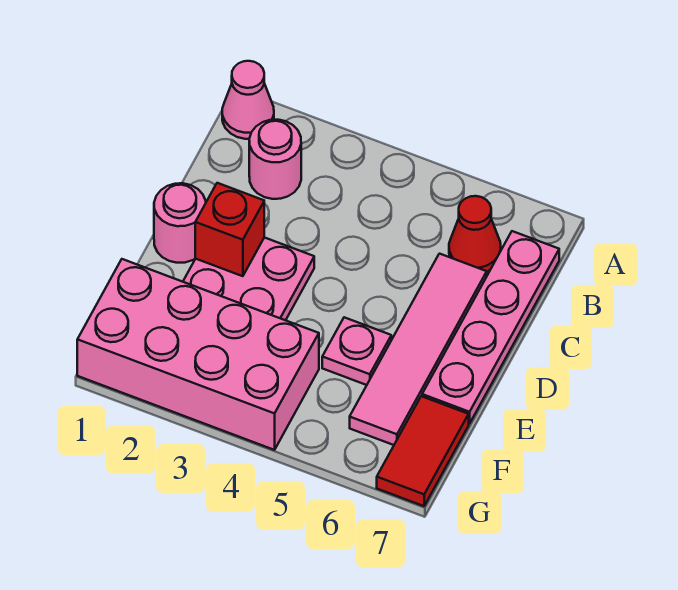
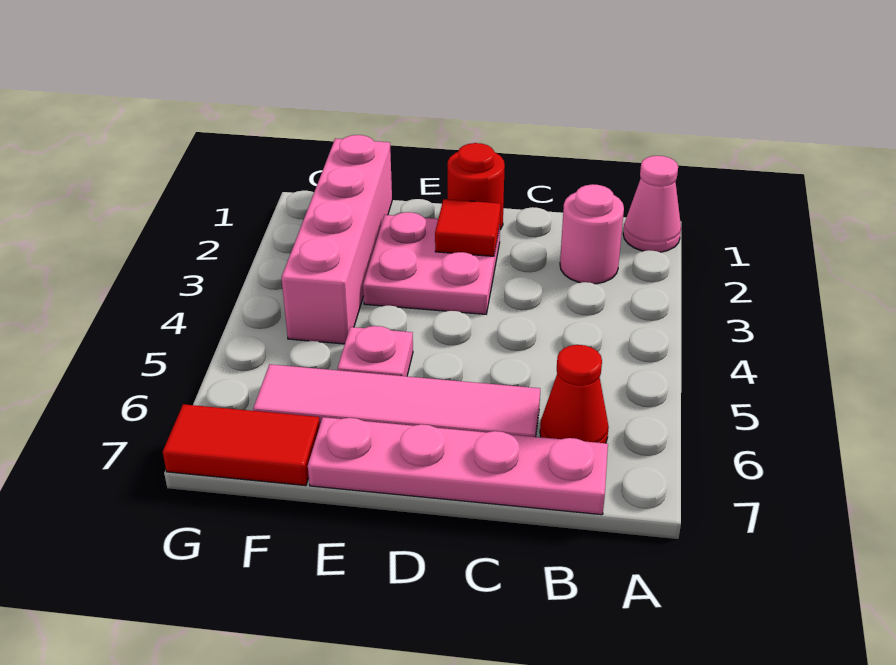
pink round brick D1 level 1 -> red round brick D1 level 1
red brick D2 level 2 -> red tile D2 level 2
pink brick F1:G4 level 1 -> pink brick F1:F4 level 1

